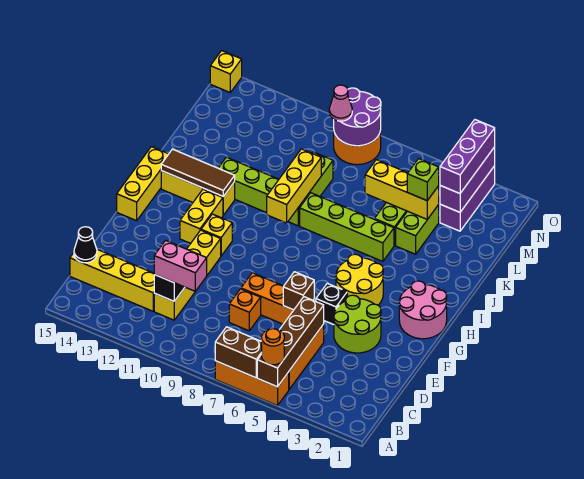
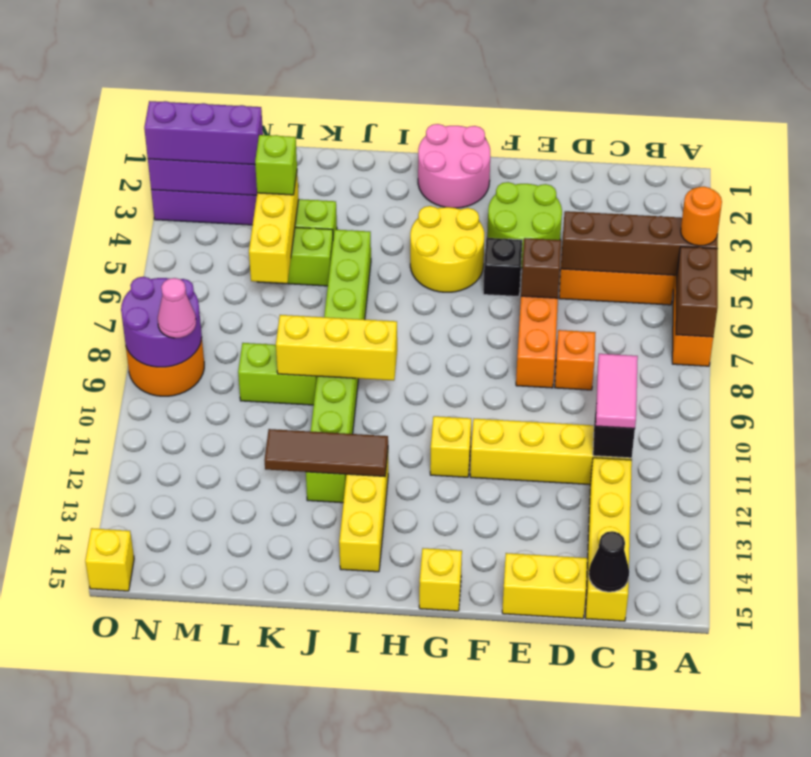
pink brick C10:C11 level 3 -> pink tile C10:C11 level 3
yellow brick G12:H12 level 1 -> yellow brick D15:E15 level 1
yellow brick G15:I15 level 1 -> yellow brick G15 level 1
brown tile I12:I14 level 2 -> brown tile I12:K12 level 2

